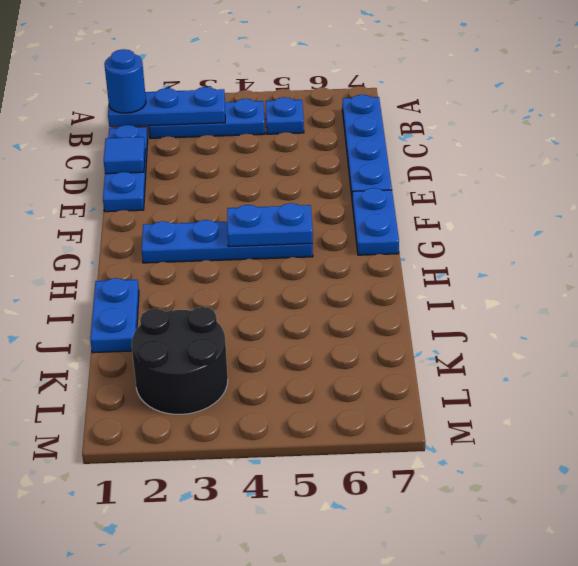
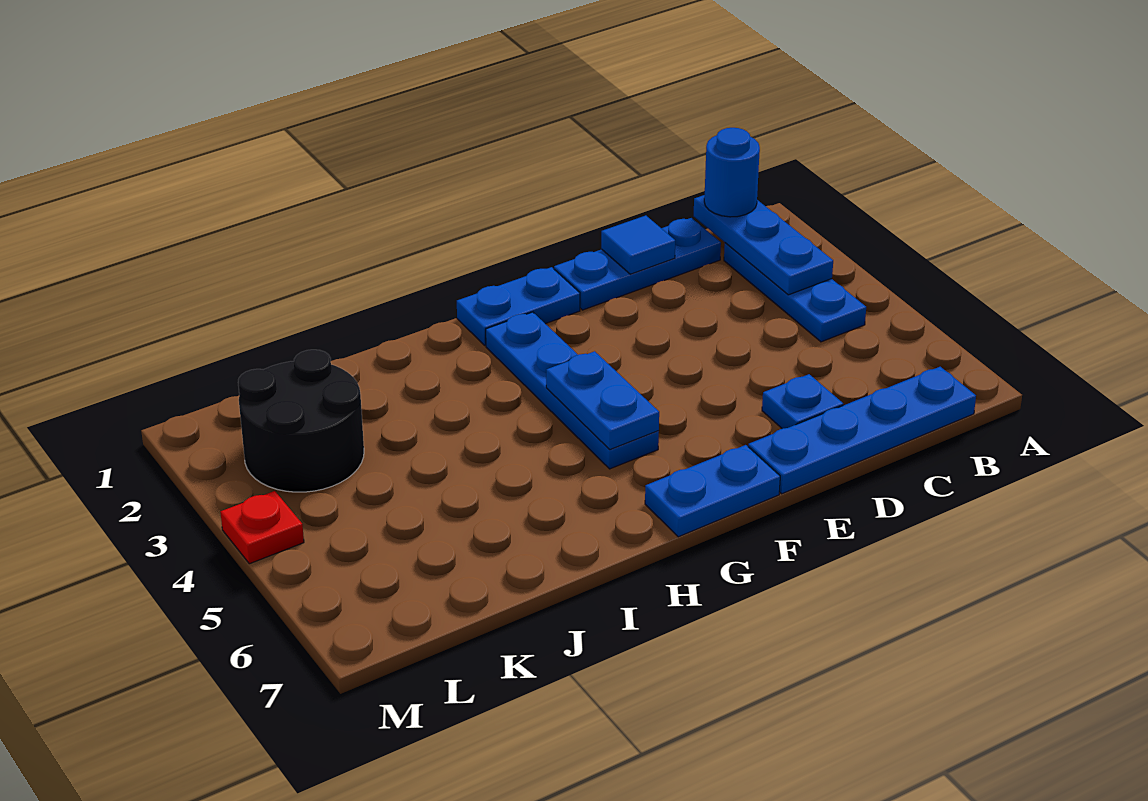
blue plate B5 level 1 -> blue plate D6 level 1
blue plate I1:J1 level 1 -> blue plate F1:G1 level 1
none -> red plate M4 level 1

